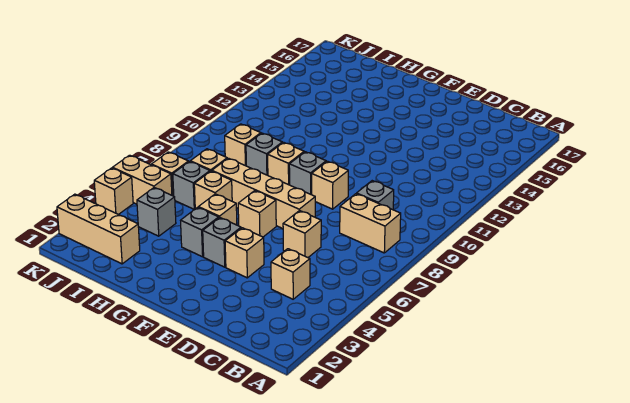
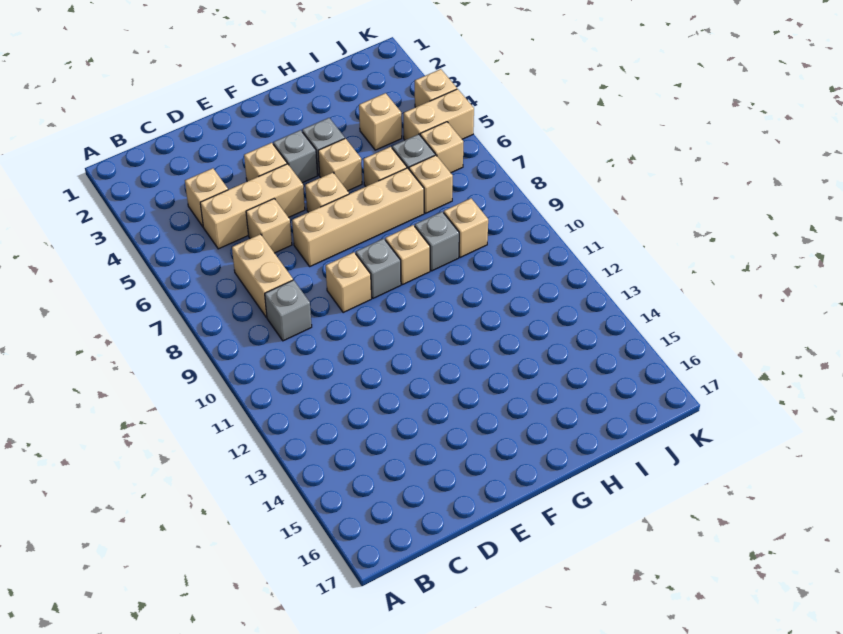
tan brick B8:C8 level 1 -> tan brick C7:C8 level 1
tan brick I2:K2 level 1 -> tan brick C5:E5 level 1
grey brick I4 level 1 -> tan brick I4 level 1

